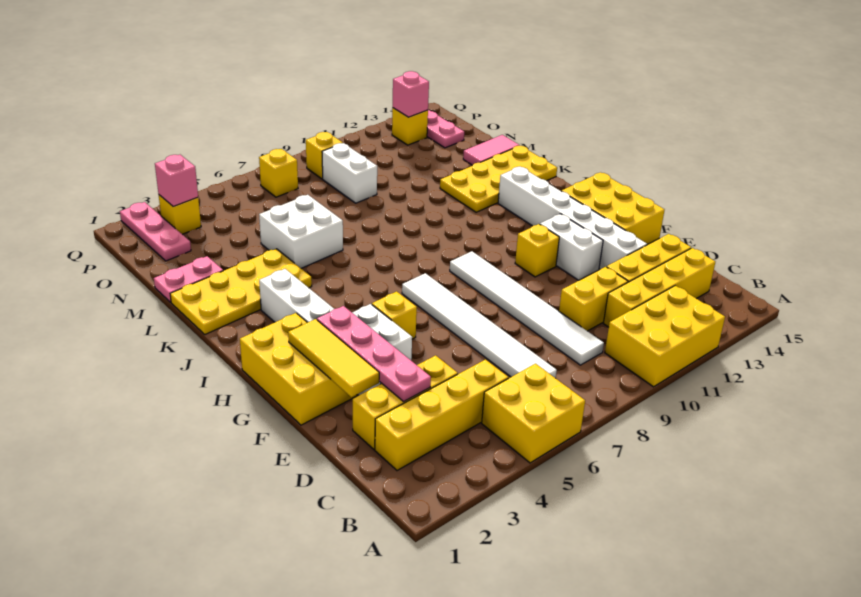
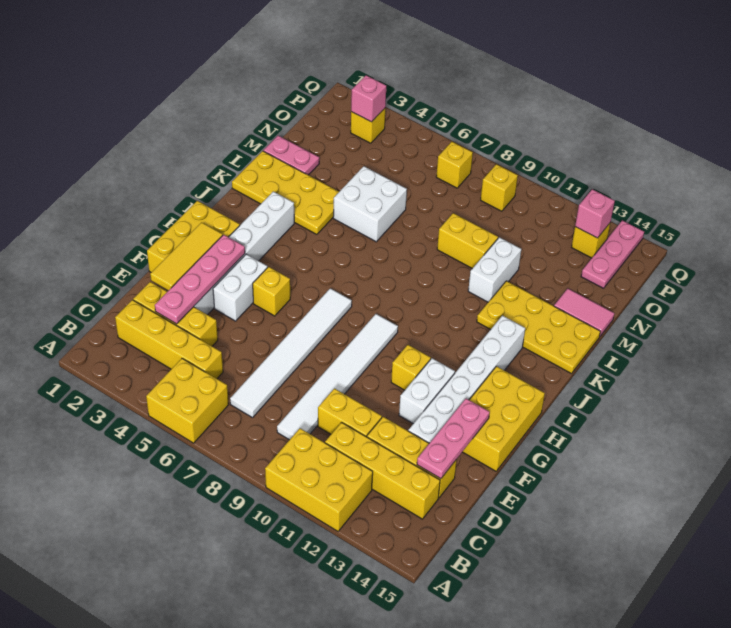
none -> yellow brick M9:M10 level 1
white brick N9:O9 level 1 -> white brick L11:M11 level 1
pink plate O2:Q2 level 1 -> pink plate D14:F14 level 2

